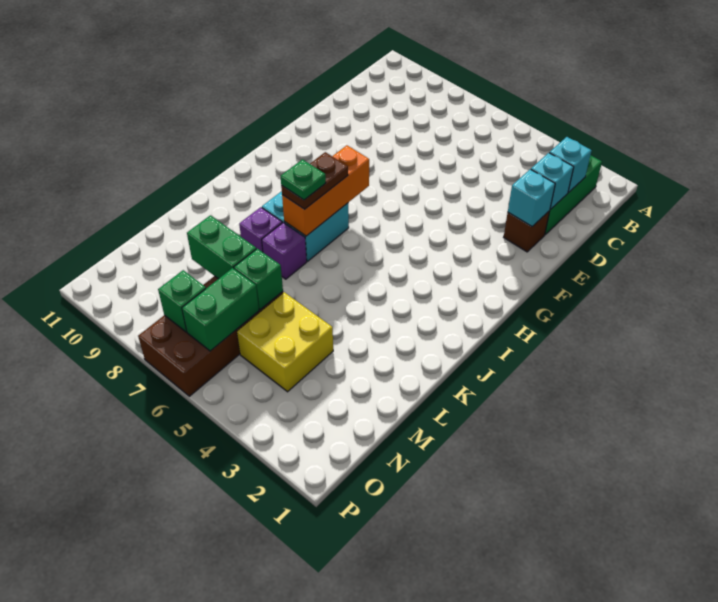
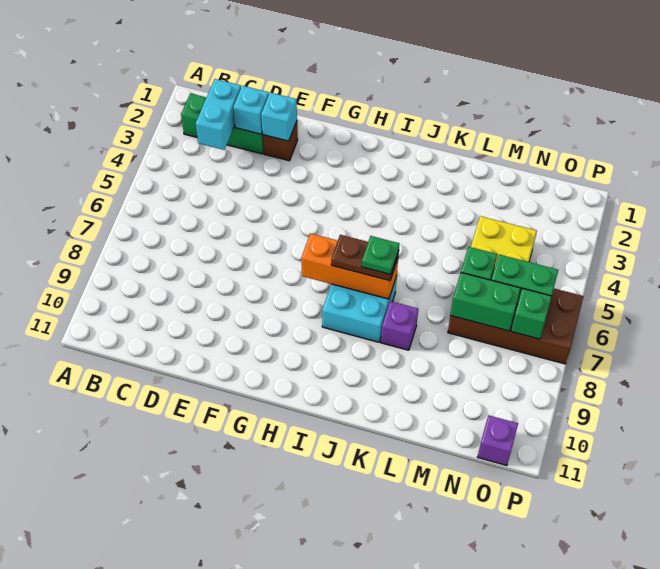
cyan brick C2 level 2 -> cyan brick C2:C3 level 2
purple brick K7 level 1 -> purple brick O11 level 1
green brick M7:M8 level 2 -> green brick M7:N7 level 2

